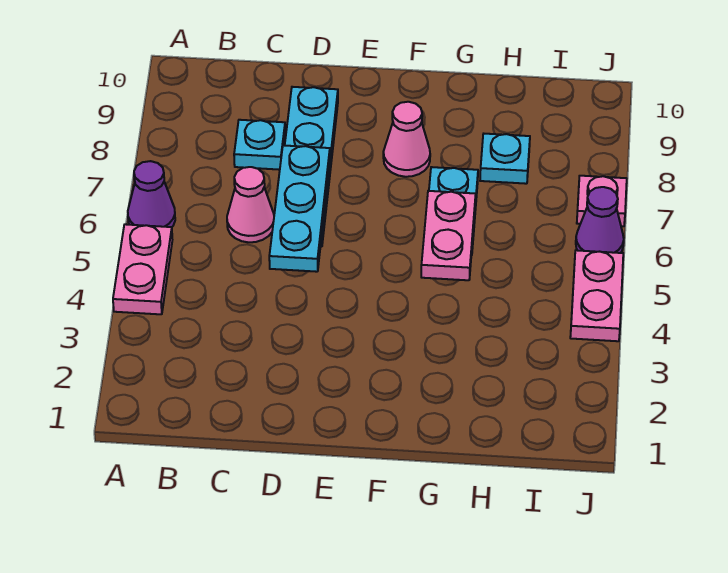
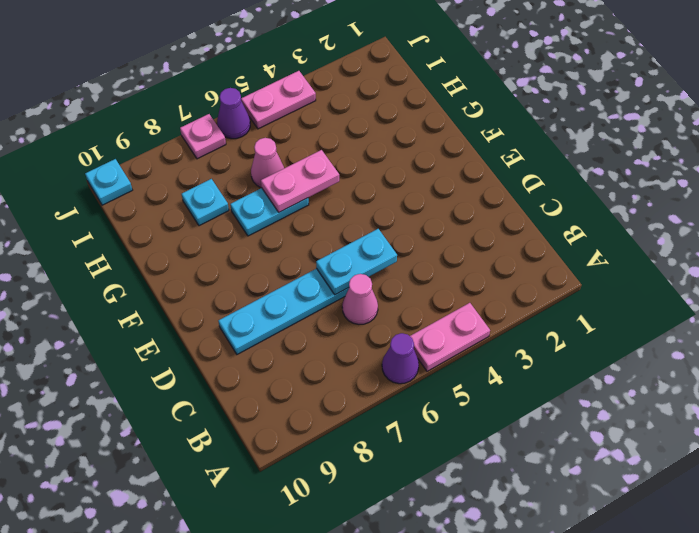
cyan plate C8 level 1 -> cyan plate J10 level 1
cyan plate D5:D7 level 2 -> cyan plate D5:D6 level 2
pink cone F8 level 1 -> pink cone H6 level 1

